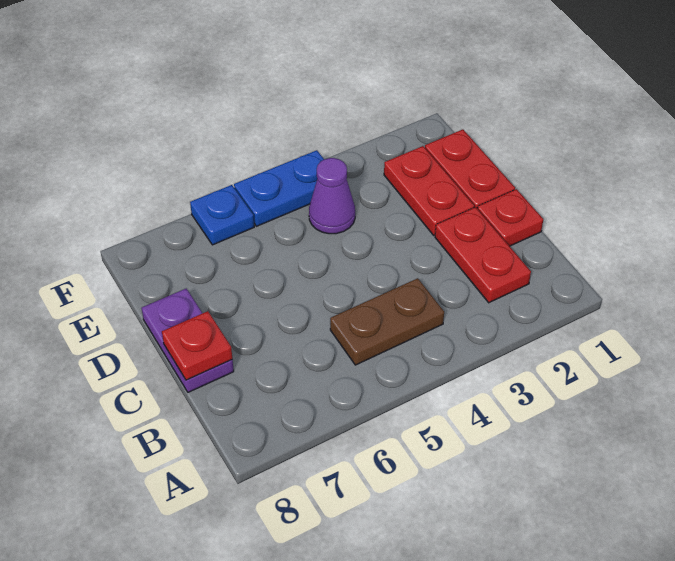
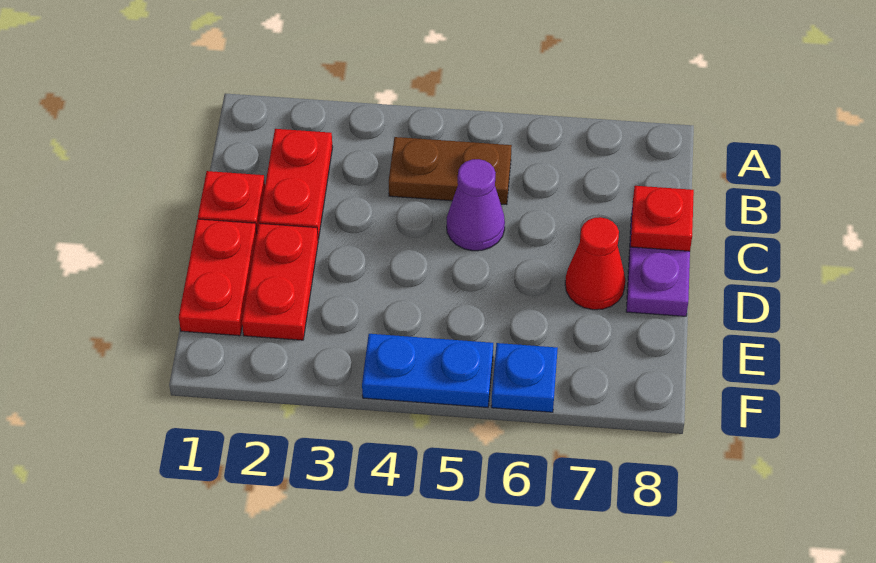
none -> red cone D7 level 1
purple cone E4 level 1 -> purple cone C5 level 1

